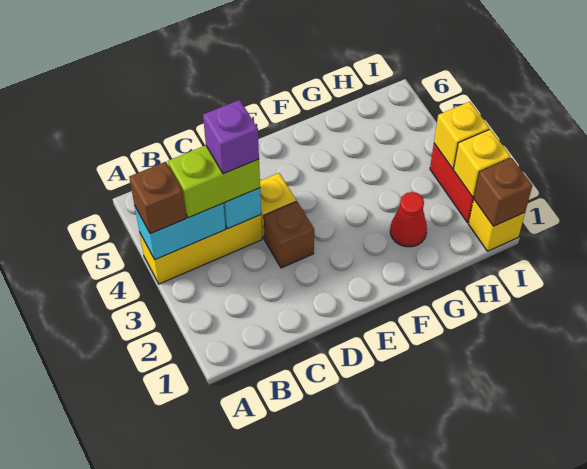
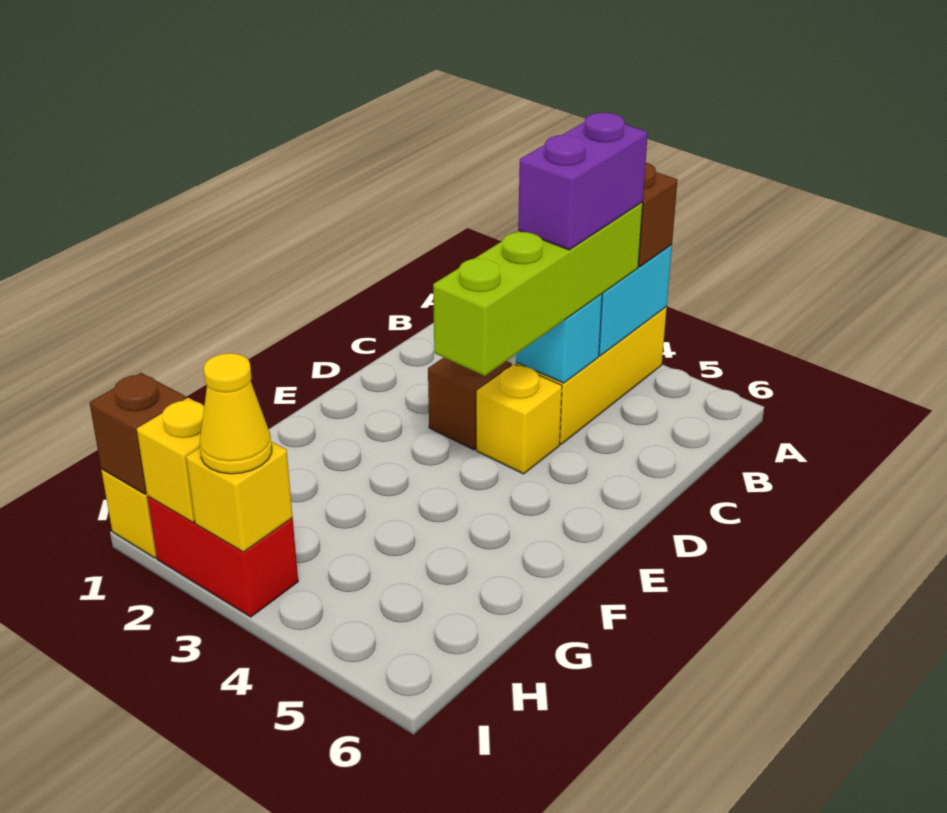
lime brick B4:C4 level 3 -> lime brick B4:E4 level 3
purple brick C4 level 4 -> purple brick B4:C4 level 4
red cone G2 level 1 -> none
none -> yellow cone I3 level 3

